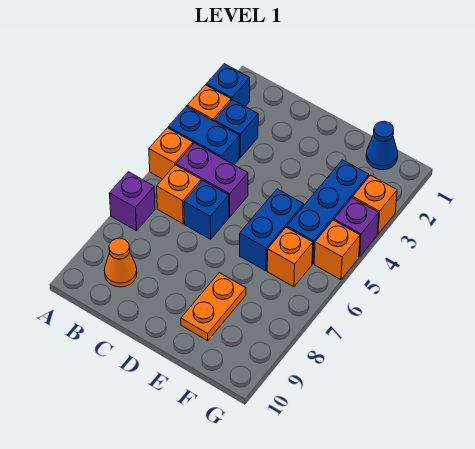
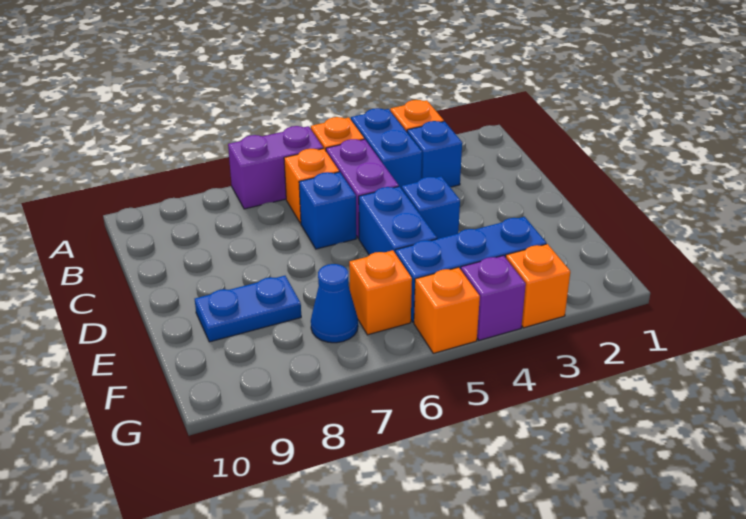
blue brick A2 level 1 -> blue brick D4 level 1
purple brick A7 level 1 -> purple brick A6:A7 level 1
orange cone B9 level 1 -> none
blue brick E5:E6 level 1 -> blue brick D5:E5 level 1
orange plate E8:E9 level 1 -> blue plate E8:E9 level 1
blue cone F1 level 1 -> blue cone F7 level 1

